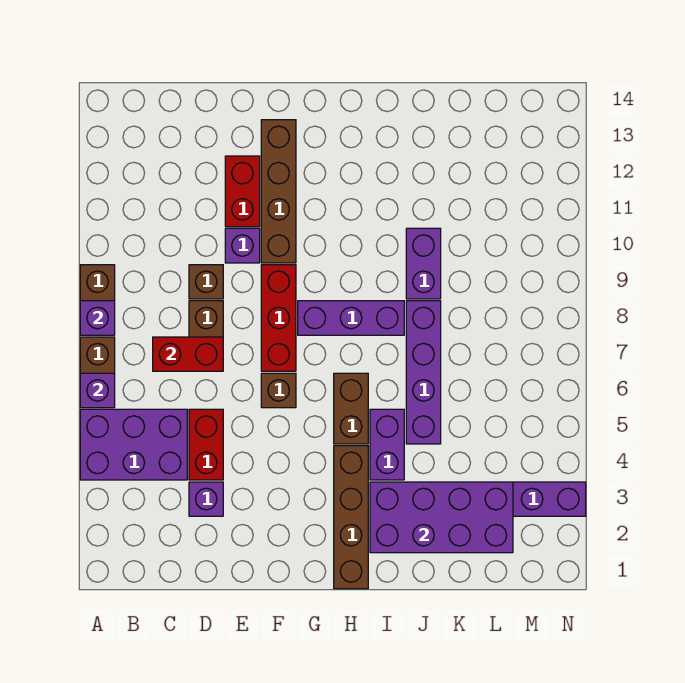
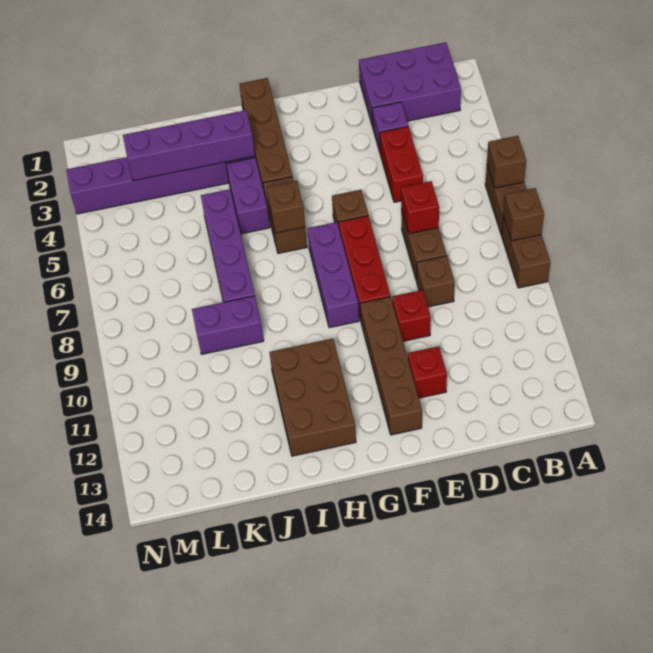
purple brick A4:C5 level 1 -> purple brick B1:D2 level 1
purple brick A6 level 2 -> brown brick A6 level 2
purple brick A8 level 2 -> brown brick A8 level 2
red brick C7:D7 level 2 -> red brick D7 level 2
purple brick E10 level 1 -> red brick E10 level 1
red brick E11:E12 level 1 -> red brick E12 level 1
purple brick G8:I8 level 1 -> purple brick G7:G9 level 1
none -> brown brick H6 level 2
none -> brown brick H11:I13 level 1
purple brick I2:L3 level 2 -> purple brick I3:L3 level 2
purple brick J9:J10 level 1 -> purple brick J9:K9 level 1

